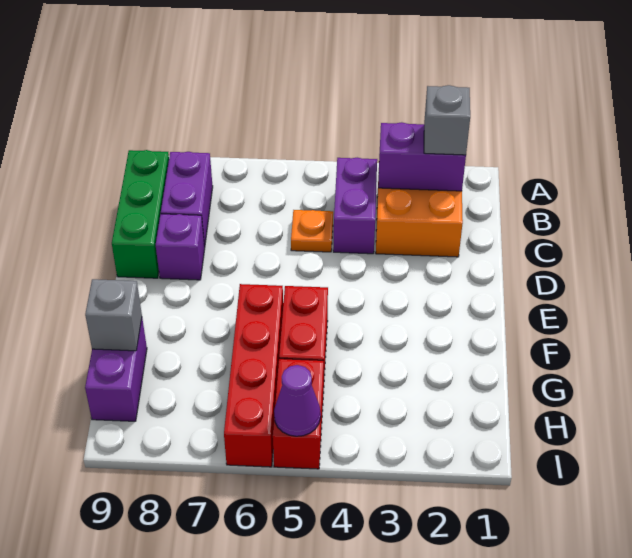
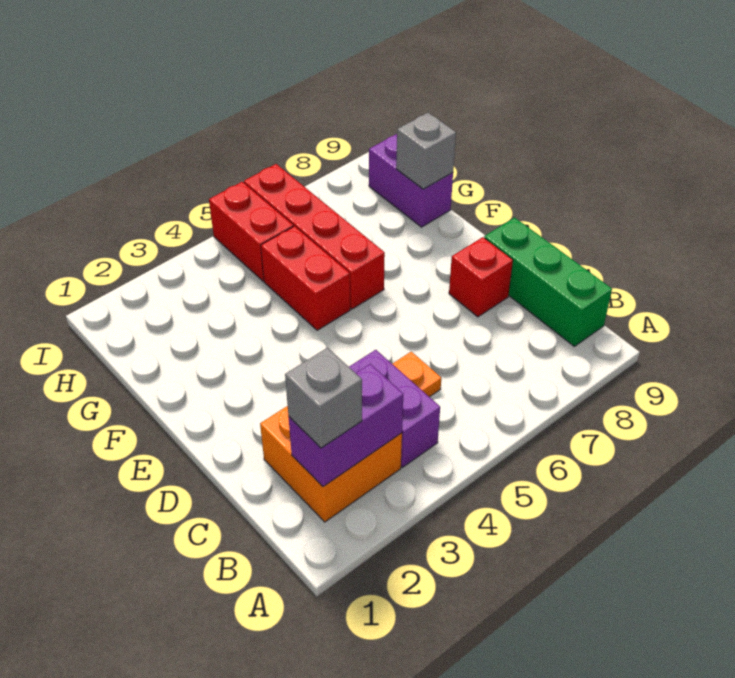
purple brick B8:C8 level 1 -> none
purple brick D8 level 1 -> red brick D8 level 1
purple cone I5 level 2 -> none

